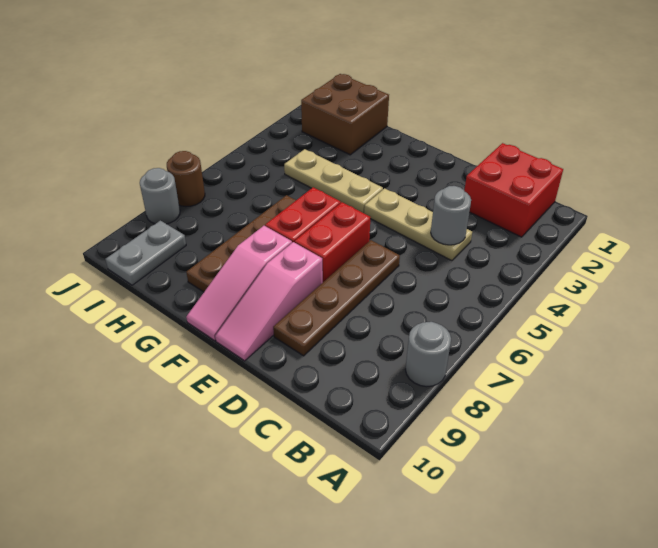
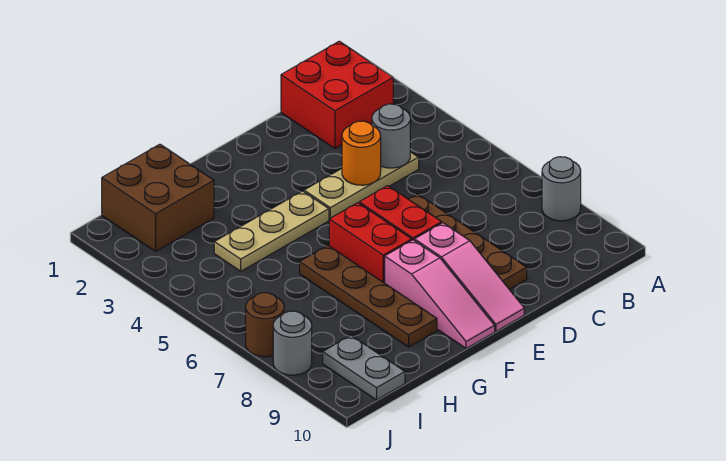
none -> orange round brick D4 level 2

